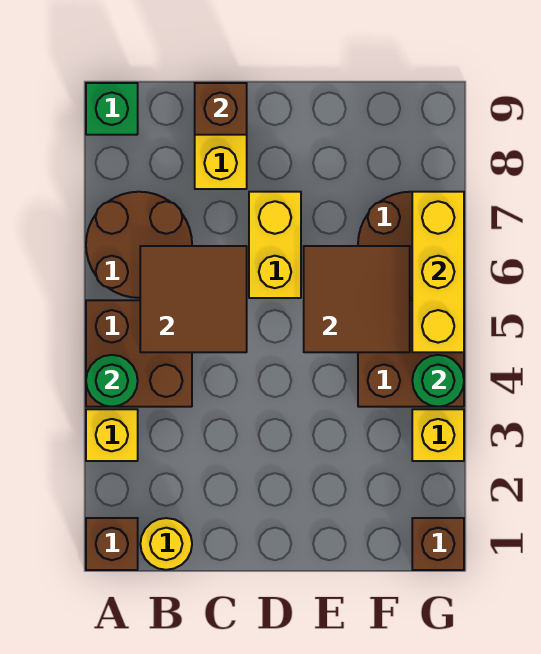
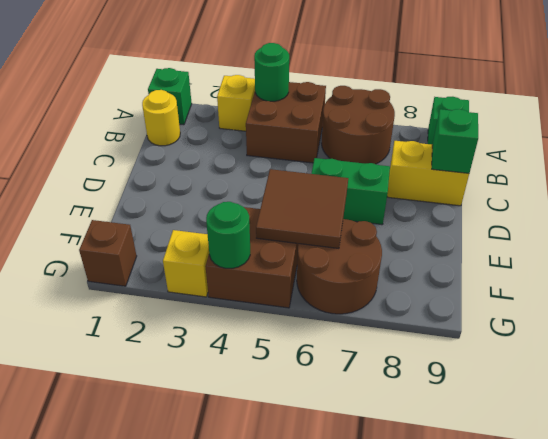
brown brick A1 level 1 -> green brick A1 level 1
brown tile B5:C6 level 2 -> none
brown brick C9 level 2 -> green brick C9 level 2
yellow brick D6:D7 level 1 -> green brick D6:D7 level 1
yellow brick G5:G7 level 2 -> none

